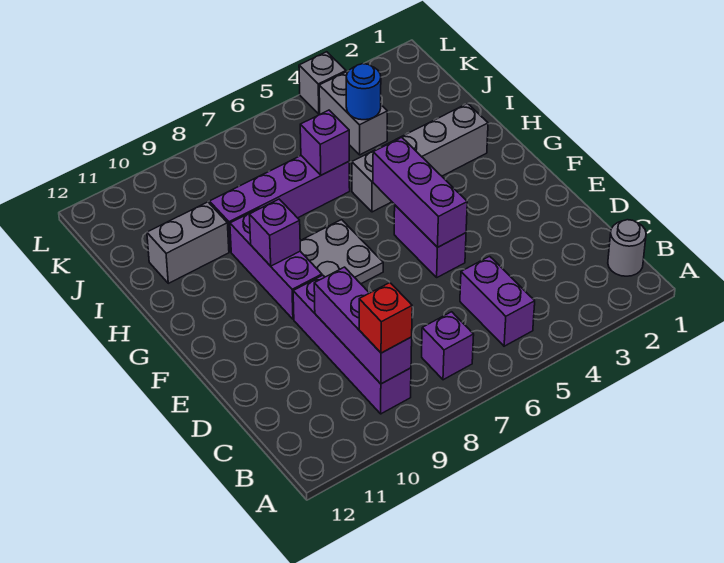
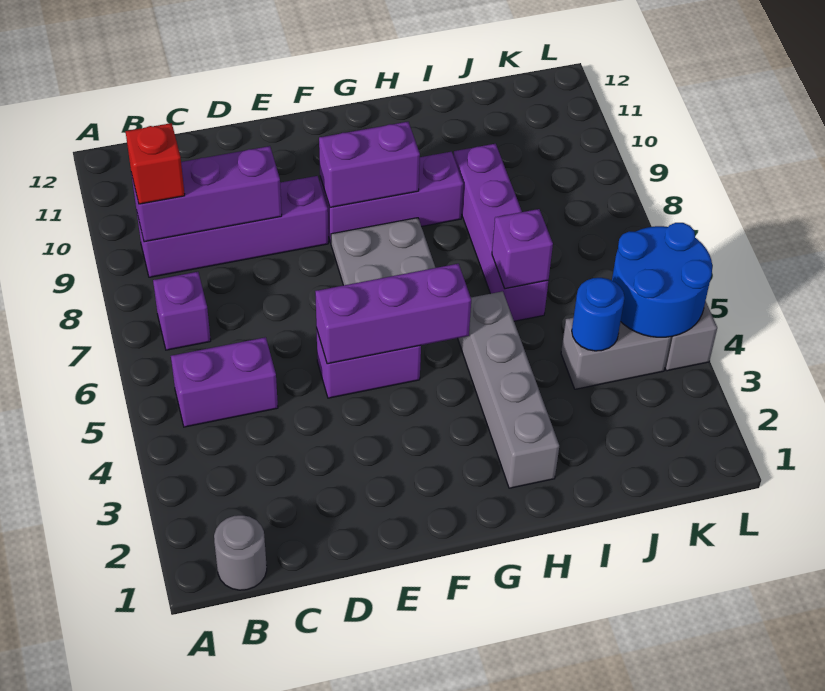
purple brick G9 level 2 -> purple brick F9:G9 level 2
grey brick I10:I11 level 1 -> none
none -> blue round brick K4:L5 level 2

